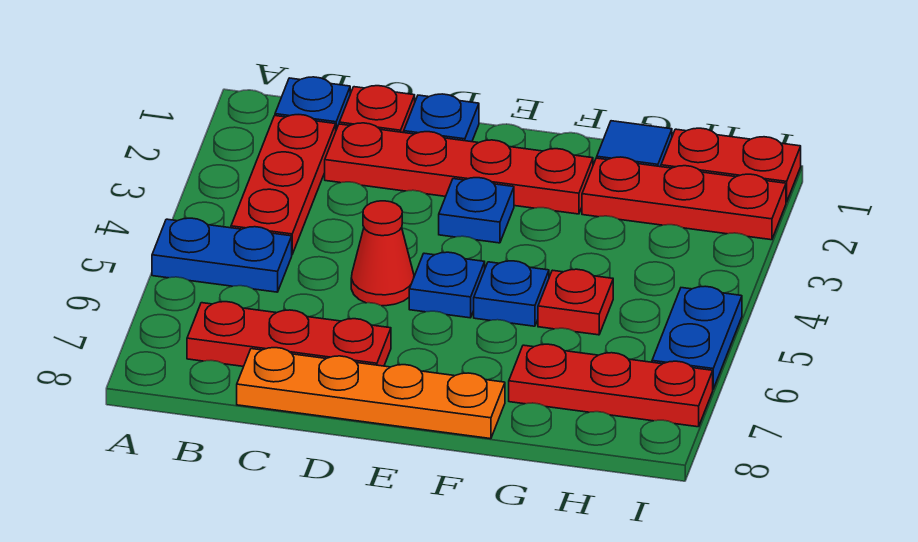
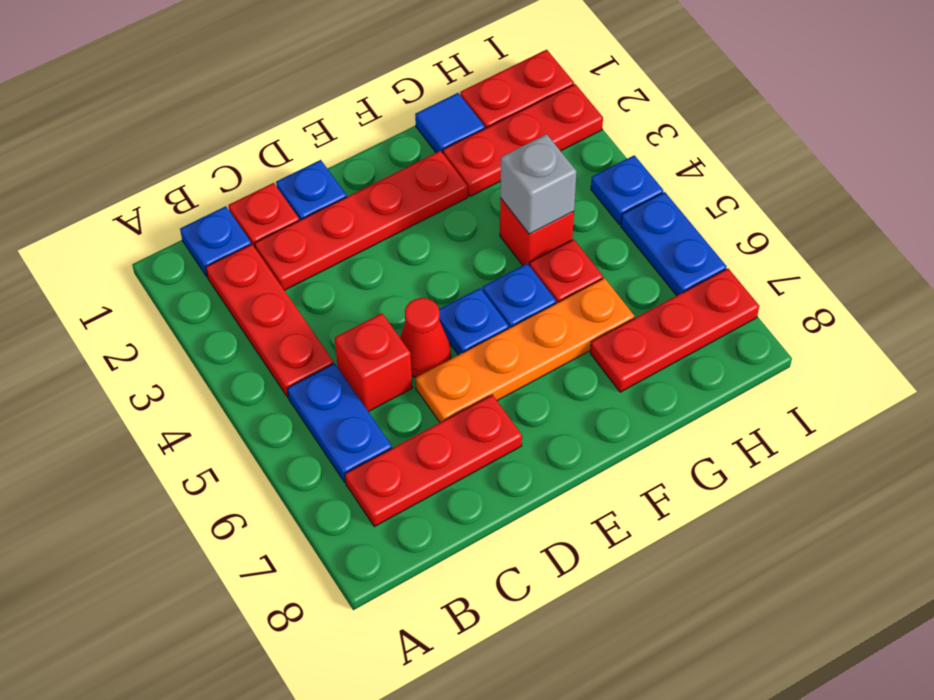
blue plate A5:B5 level 1 -> blue plate B5:B6 level 1
none -> red brick C5 level 1
orange plate C8:F8 level 1 -> orange plate D6:G6 level 1
blue plate E3 level 1 -> blue plate I4 level 1
none -> red brick G4 level 1
none -> grey brick G4 level 2

